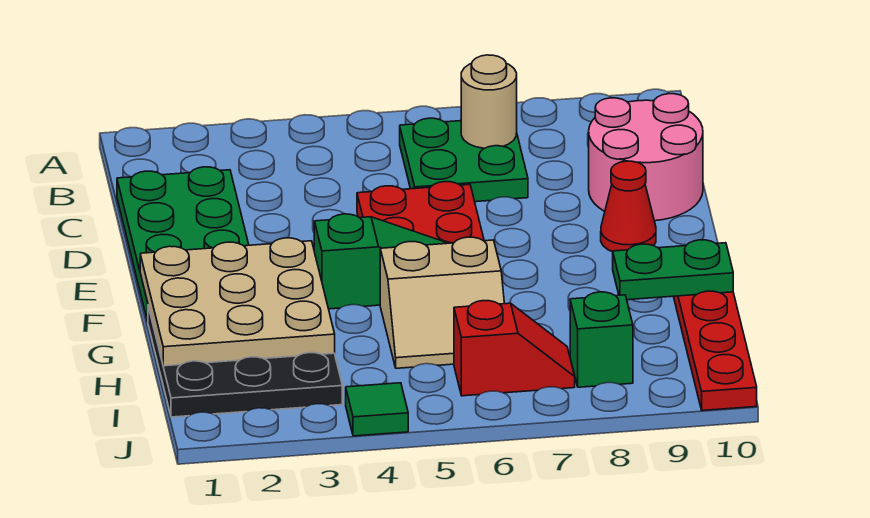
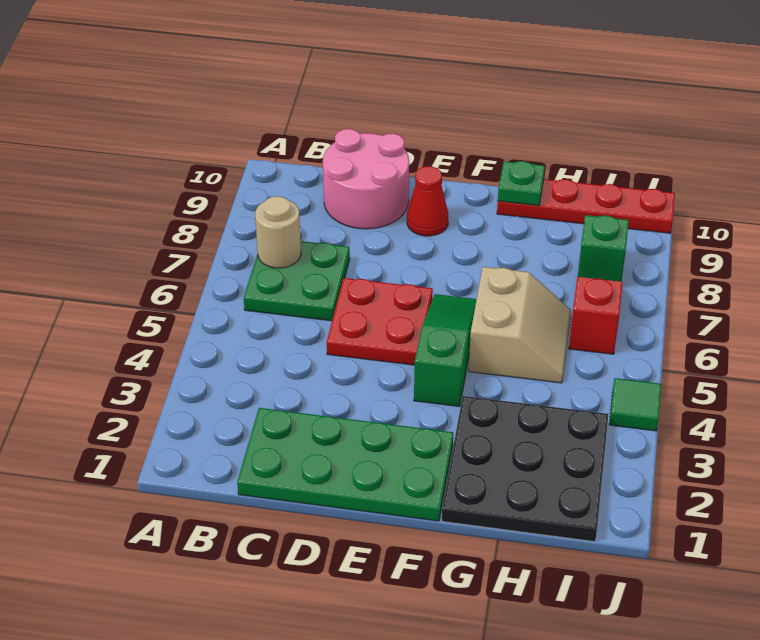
tan plate F1:H3 level 2 -> none
green plate G9:G10 level 2 -> green plate G10 level 2

